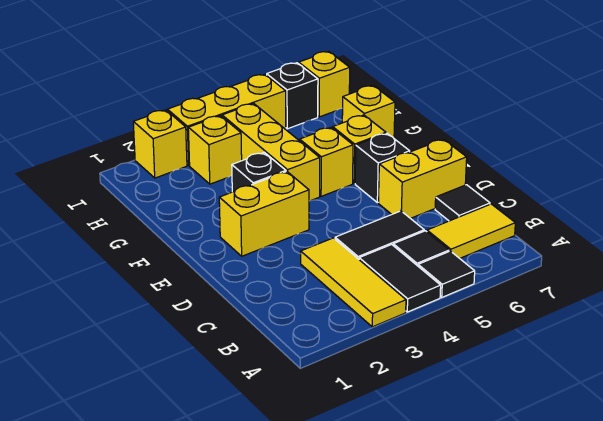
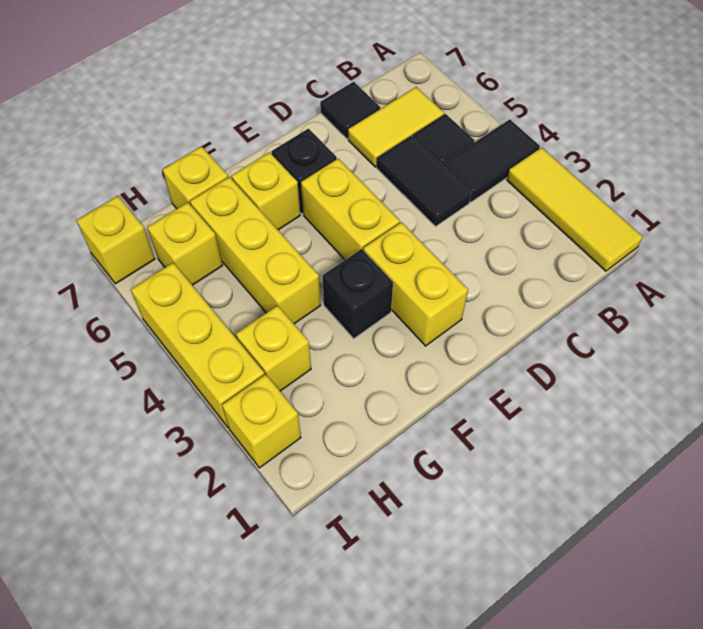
yellow tile A3:C3 level 1 -> yellow tile A1:A3 level 1
black tile A5 level 1 -> none
yellow tile B6:B7 level 1 -> yellow tile B6:C6 level 1
yellow brick D6:D7 level 1 -> yellow brick E4:E5 level 1
yellow brick F4:H4 level 1 -> yellow brick G4:G6 level 1
yellow brick F5 level 1 -> yellow brick H6 level 1
black brick I6 level 1 -> none

